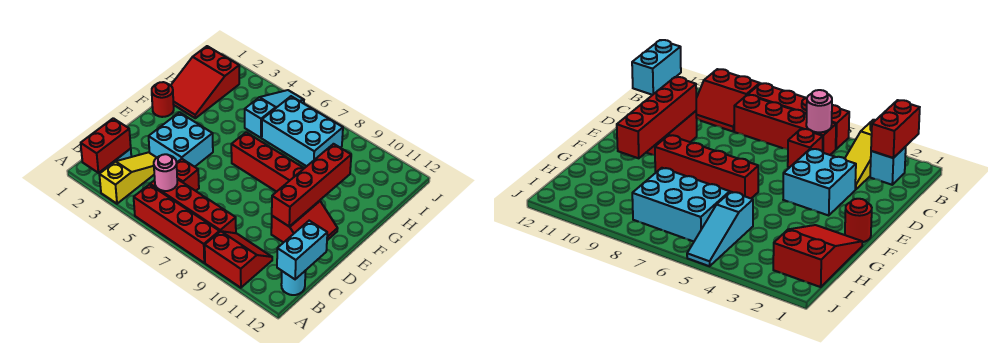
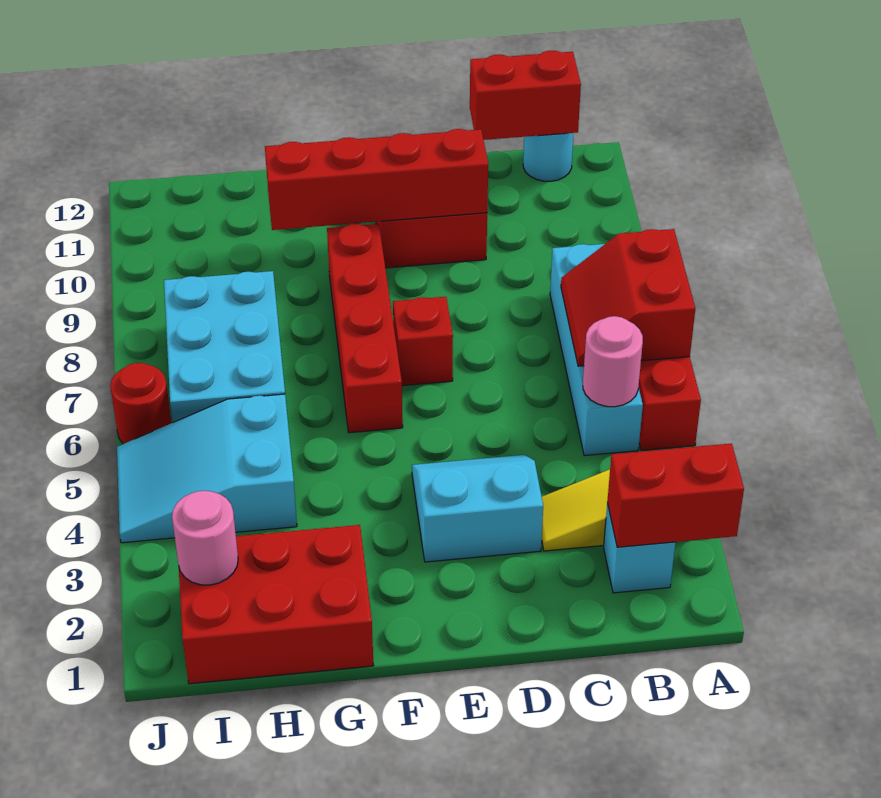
red slope A9:B10 level 1 top A -> red slope A6:B7 level 2 top A
red brick B5:B8 level 1 -> cyan brick B5:B8 level 1
cyan brick B12:C12 level 2 -> red brick B12:C12 level 2
red brick C5 level 1 -> red brick E7 level 1
cyan brick D3:E4 level 1 -> cyan slope D3:E4 level 1 top 3
red round brick F1 level 1 -> red round brick J6 level 1
red slope G1:I2 level 1 top I -> red brick G1:I2 level 1
cyan slope H5:J5 level 1 top H -> cyan slope H4:J5 level 1 top H
none -> pink round brick I2 level 2

